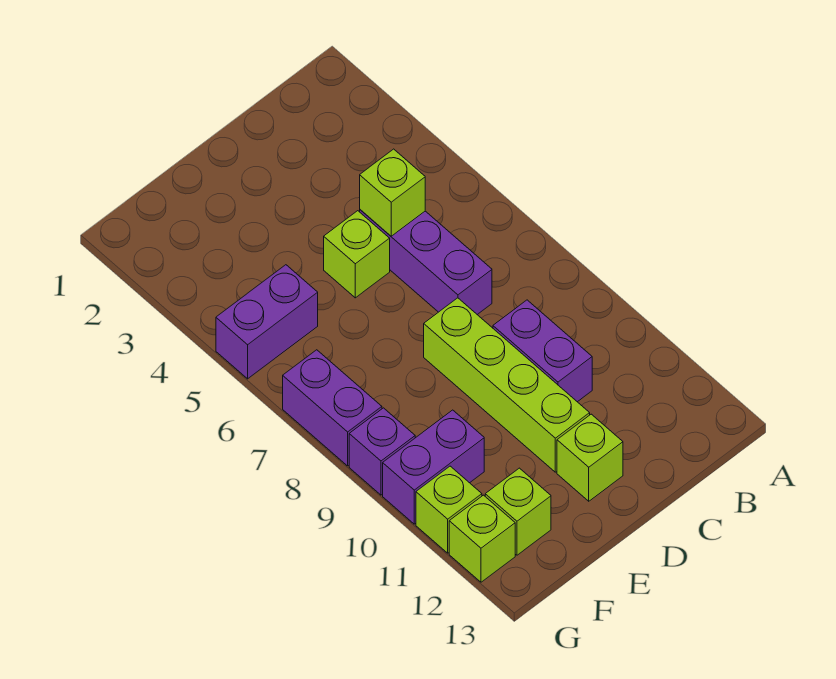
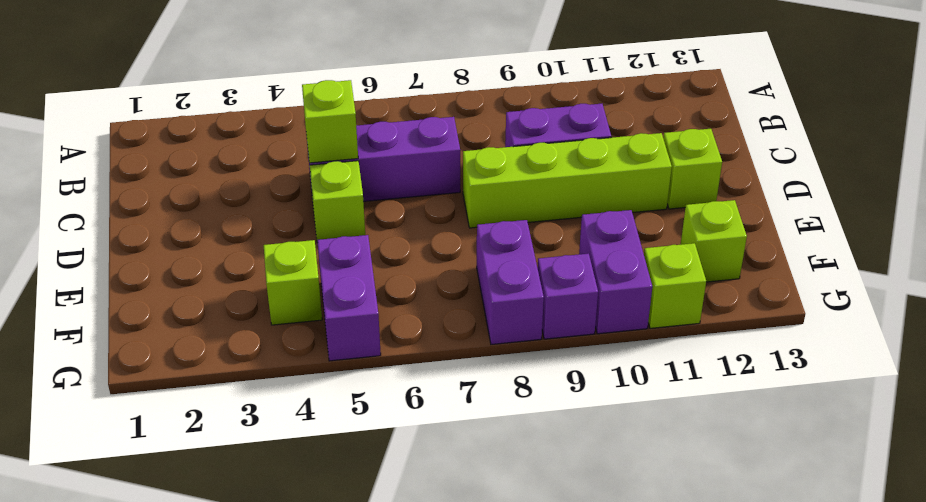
purple brick G7:G8 level 1 -> purple brick F8:G8 level 1
lime brick G12 level 1 -> lime brick F4 level 1

